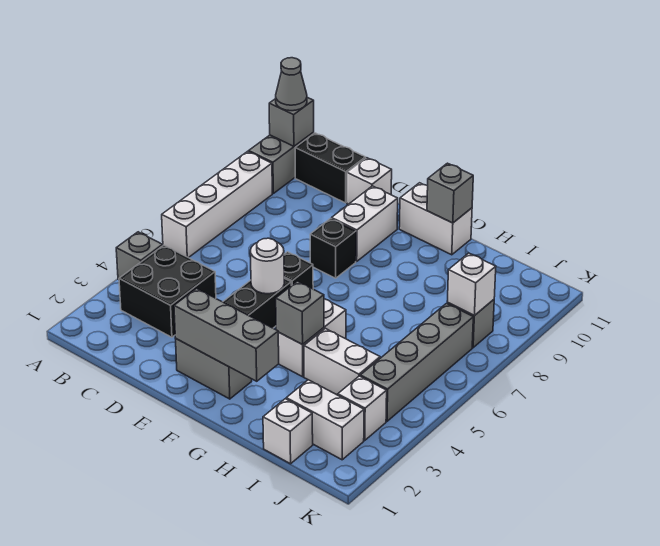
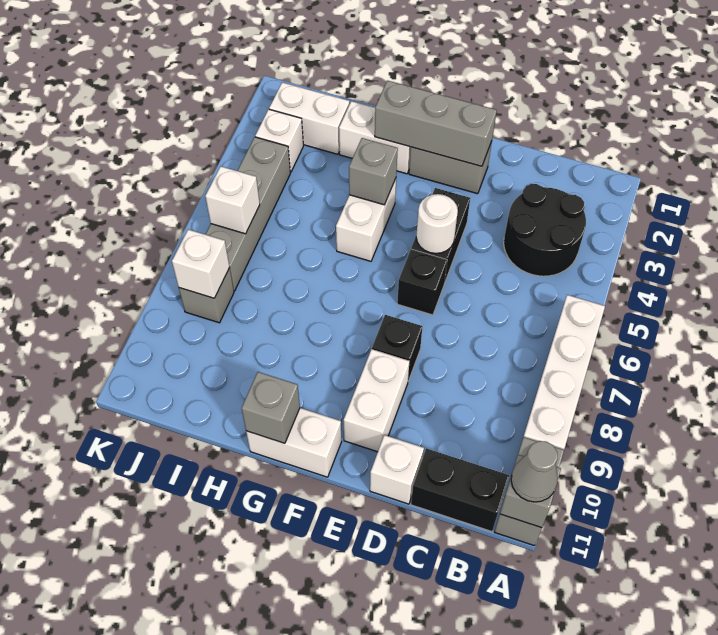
grey brick A4 level 1 -> none
black brick B3:C4 level 1 -> black round brick B3:C4 level 1
white brick H4:I4 level 1 -> white brick G2:H2 level 1
white brick I1 level 1 -> white brick J6 level 2

